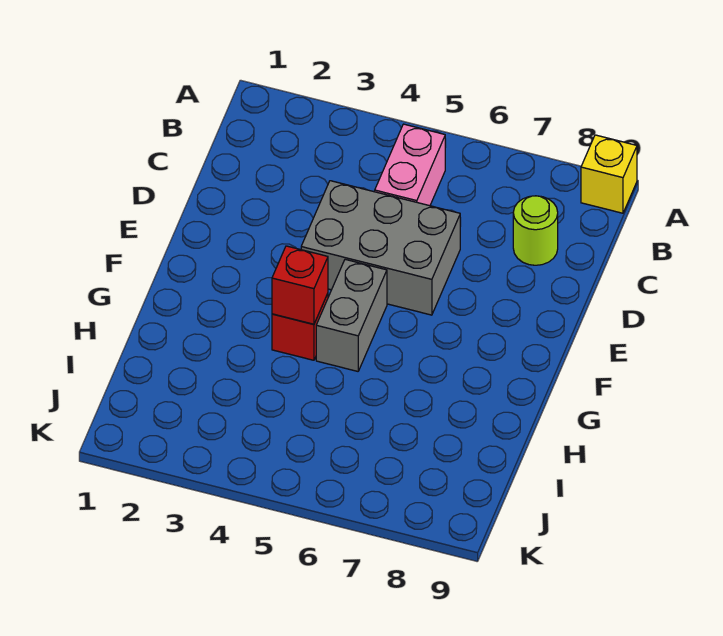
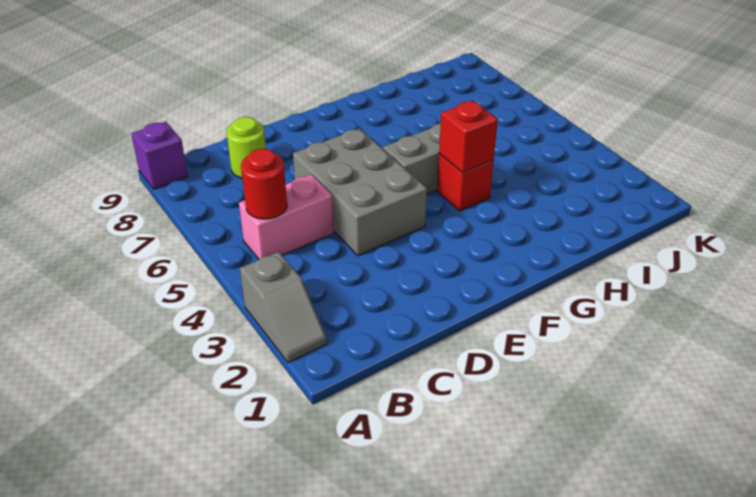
none -> grey slope A2:A3 level 1 top 3
yellow brick A9 level 1 -> purple brick A9 level 1
none -> red round brick B5 level 2

